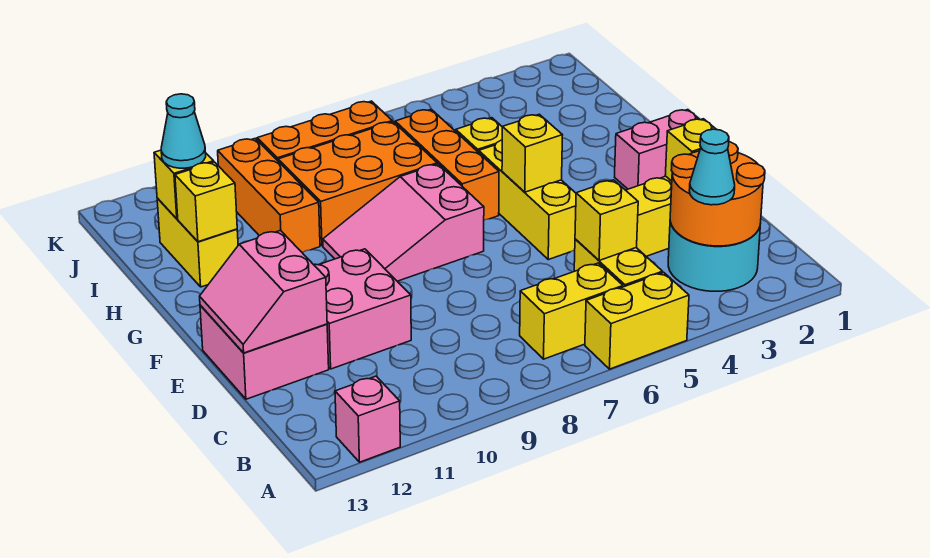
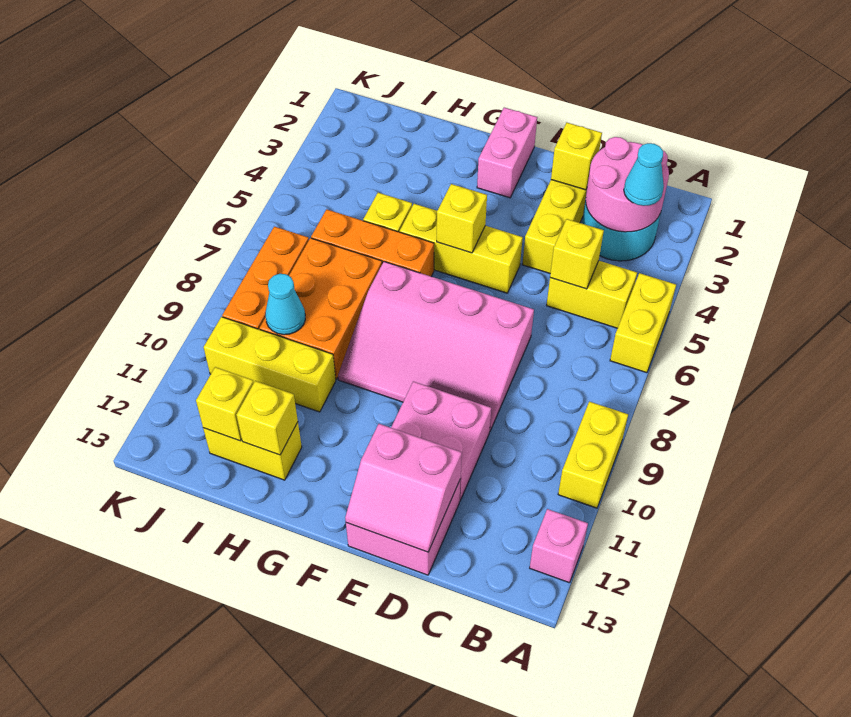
orange round brick B2:C3 level 2 -> pink round brick B2:C3 level 2
yellow brick B6:B7 level 1 -> yellow brick A9:A10 level 1
pink slope F7:G9 level 1 top 7 -> pink slope D7:G9 level 1 top 7
orange brick H10:J10 level 1 -> yellow brick H10:J10 level 1
cyan cone I12 level 3 -> cyan cone I9 level 2

